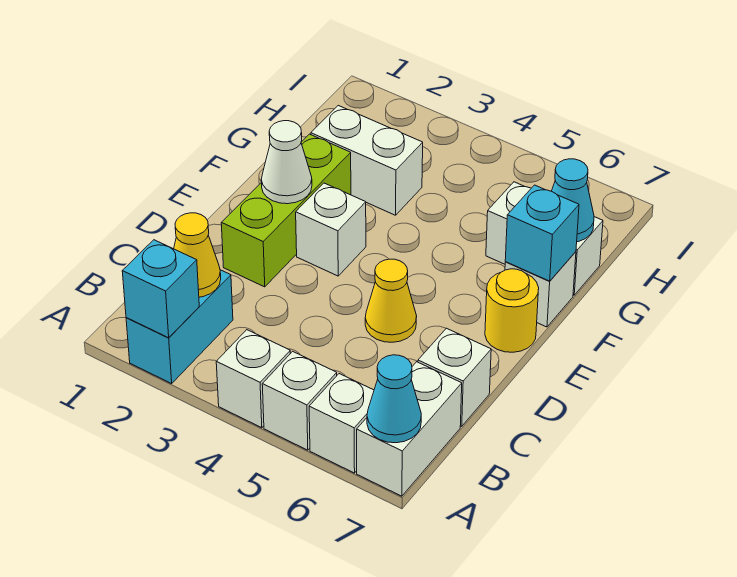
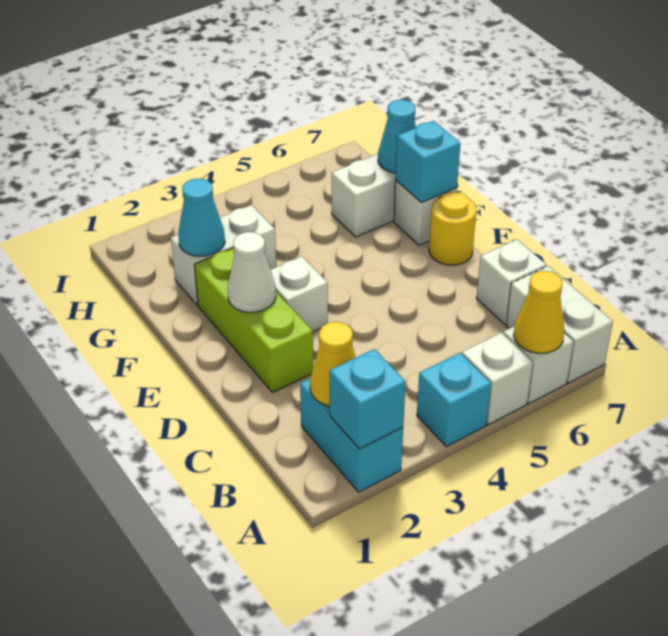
white brick A4 level 1 -> cyan brick A4 level 1
cyan cone A7 level 2 -> cyan cone G2 level 2
yellow cone D5 level 1 -> yellow cone A6 level 2

